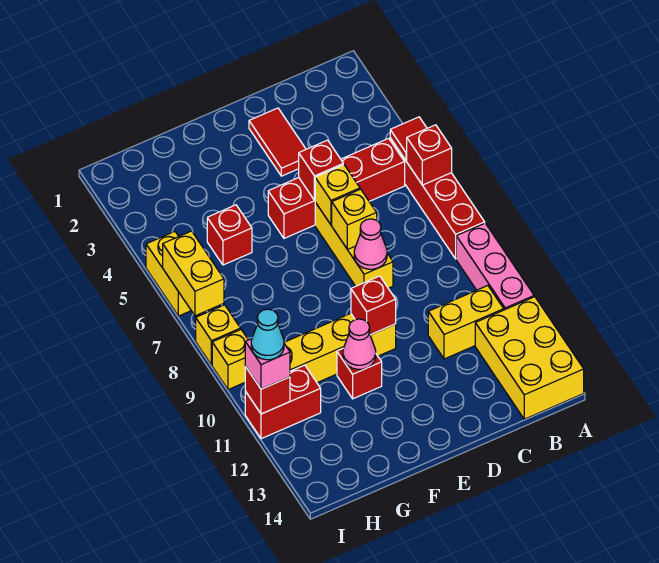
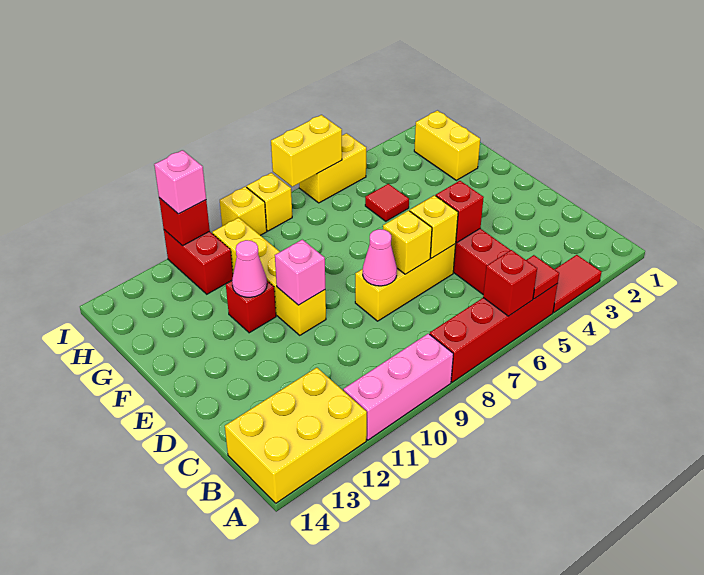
yellow brick B11:C11 level 1 -> yellow brick G2:H2 level 1
red tile D2:D3 level 1 -> red tile A3:A4 level 1
red brick E10 level 2 -> pink brick E10 level 2
red brick G5 level 1 -> red tile G5 level 1
cyan cone I11 level 4 -> none

